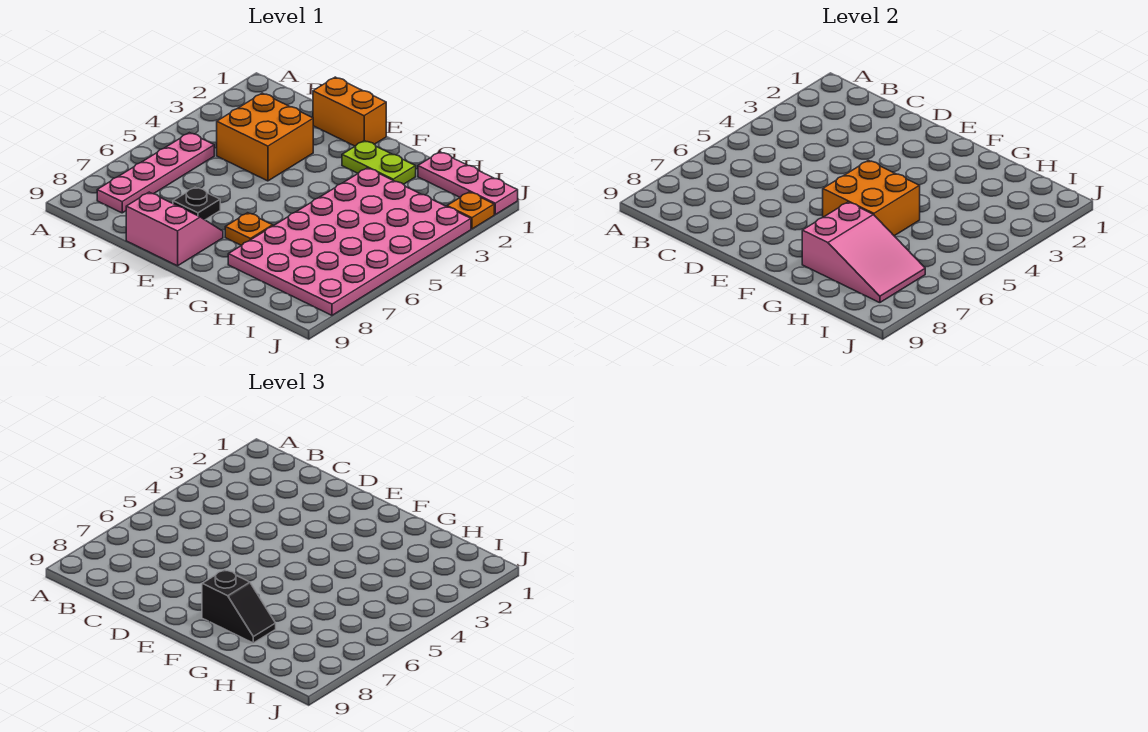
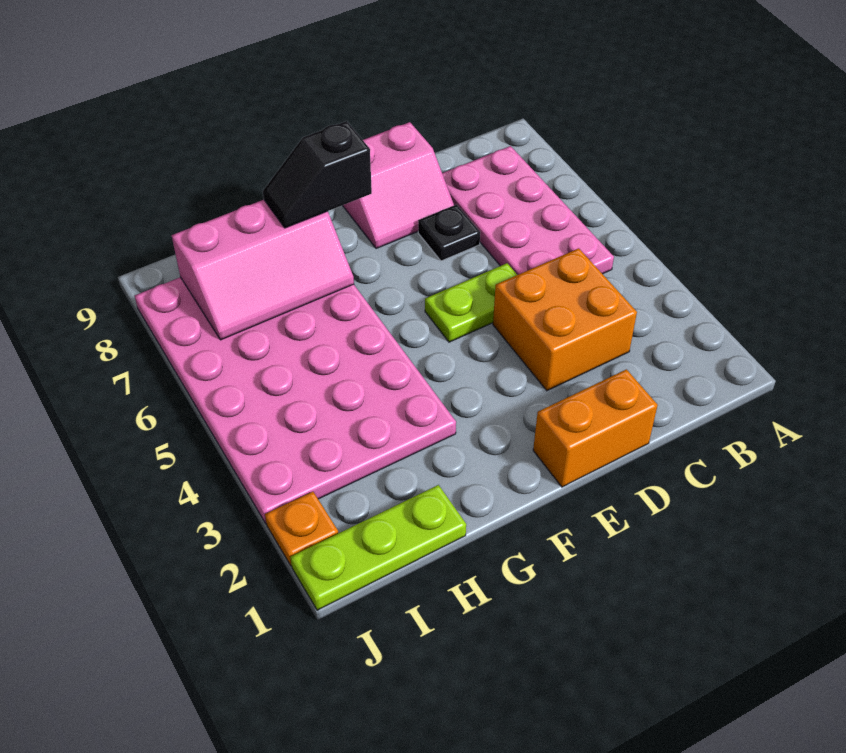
pink plate B5:B8 level 1 -> pink plate B5:C8 level 1
lime plate F2:G2 level 1 -> lime plate D5:E5 level 1
orange brick F5:G6 level 2 -> none
orange plate F7 level 1 -> none
pink slope G7:I8 level 2 top G -> pink slope G7:I8 level 2 top 8
pink plate H1:J1 level 1 -> lime plate H1:J1 level 1

